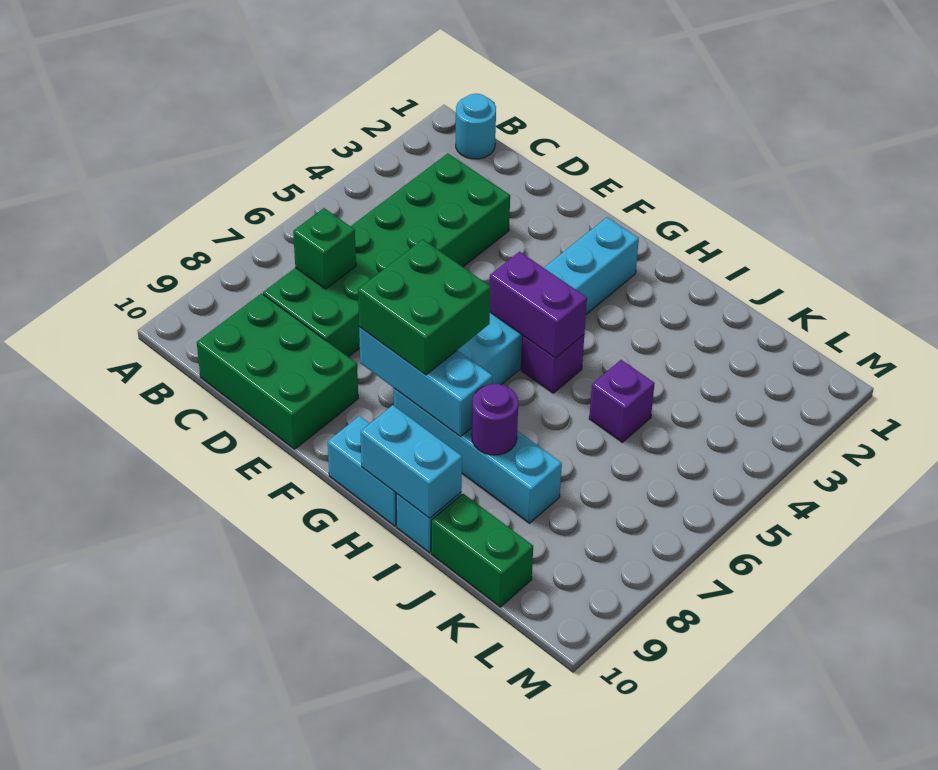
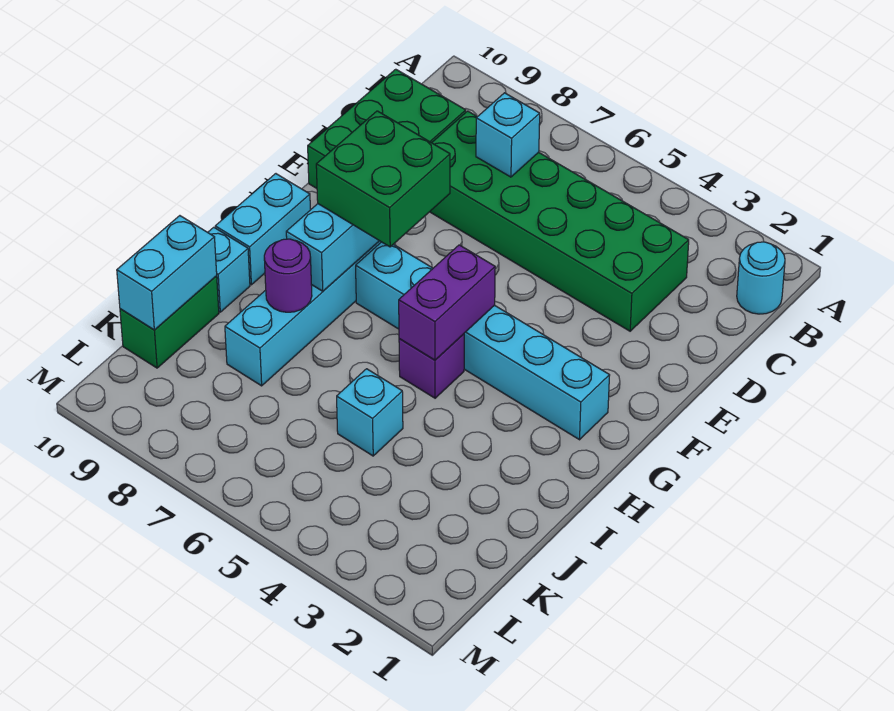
green brick C7 level 2 -> cyan brick C7 level 2
cyan brick H10:I10 level 2 -> cyan brick J10:K10 level 2
purple brick J5 level 1 -> cyan brick J5 level 1

